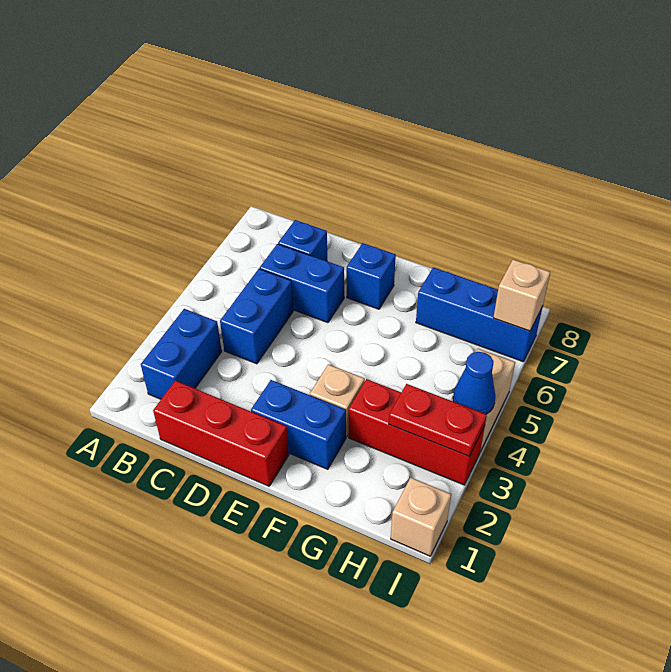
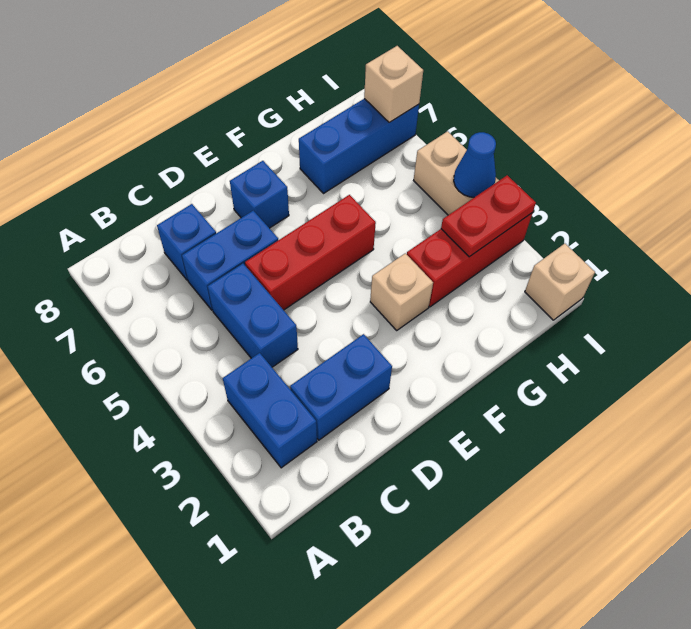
red brick C1:E1 level 1 -> red brick D5:F5 level 1
blue brick E2:F2 level 1 -> blue brick C2:D2 level 1

